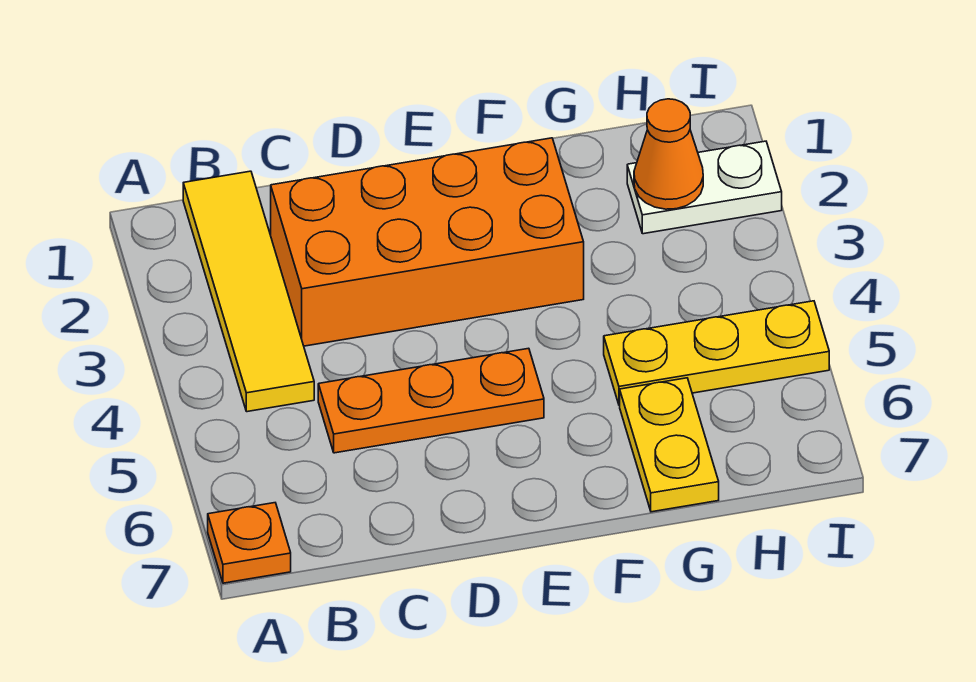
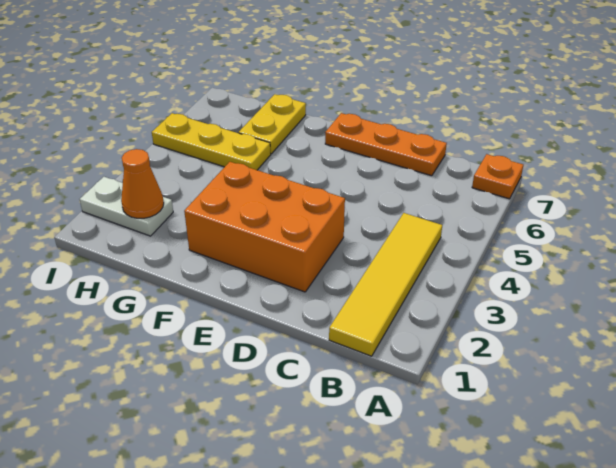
orange brick C2:F3 level 1 -> orange brick D2:F3 level 1
orange plate C5:E5 level 1 -> orange plate C7:E7 level 1

